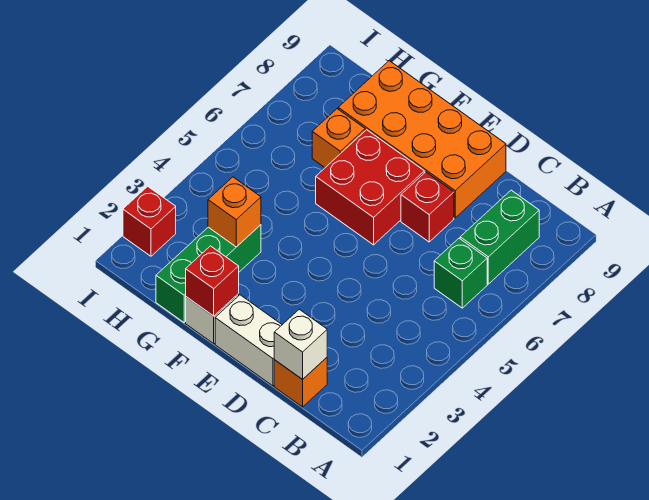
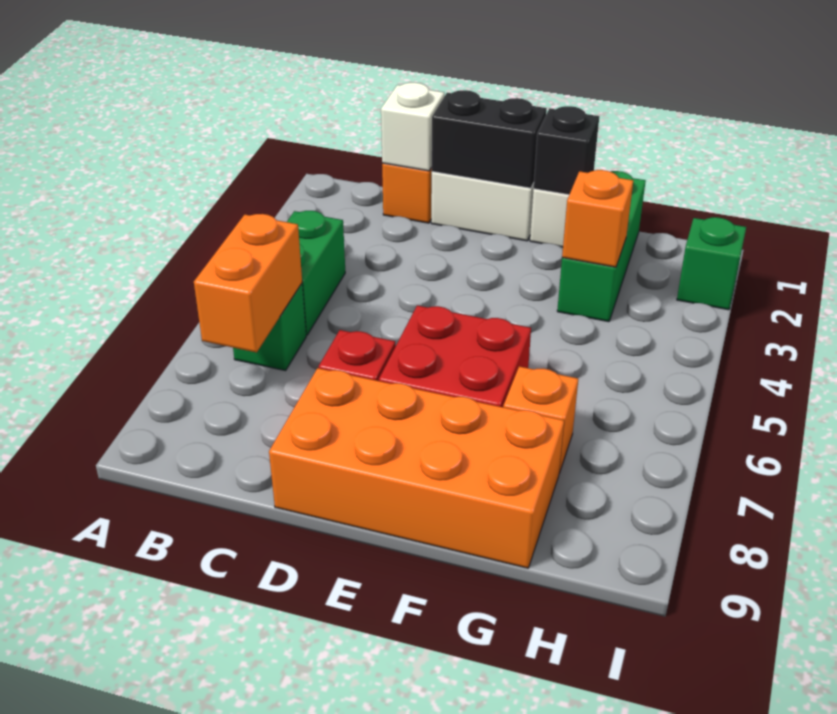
none -> orange brick B6:B7 level 2
green brick B7:B8 level 1 -> green brick B4:B5 level 1
none -> black brick D1:E1 level 2
red brick F1 level 2 -> black brick F1 level 2
red brick I2 level 1 -> green brick I2 level 1

